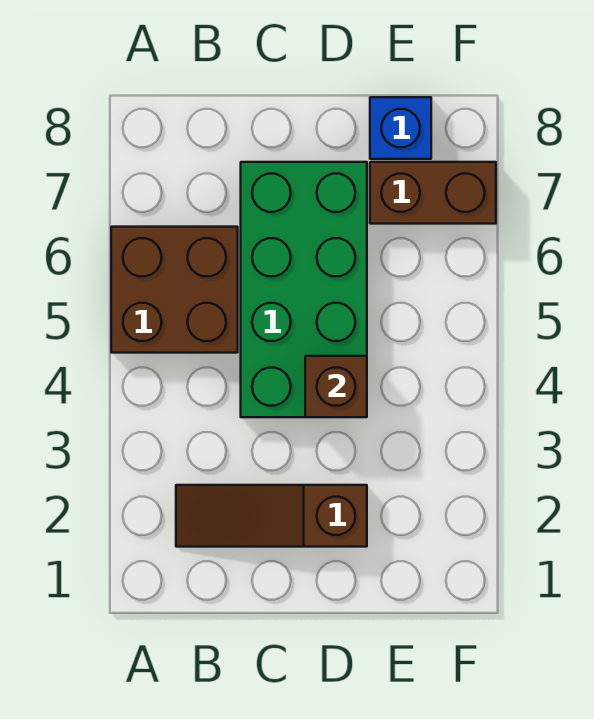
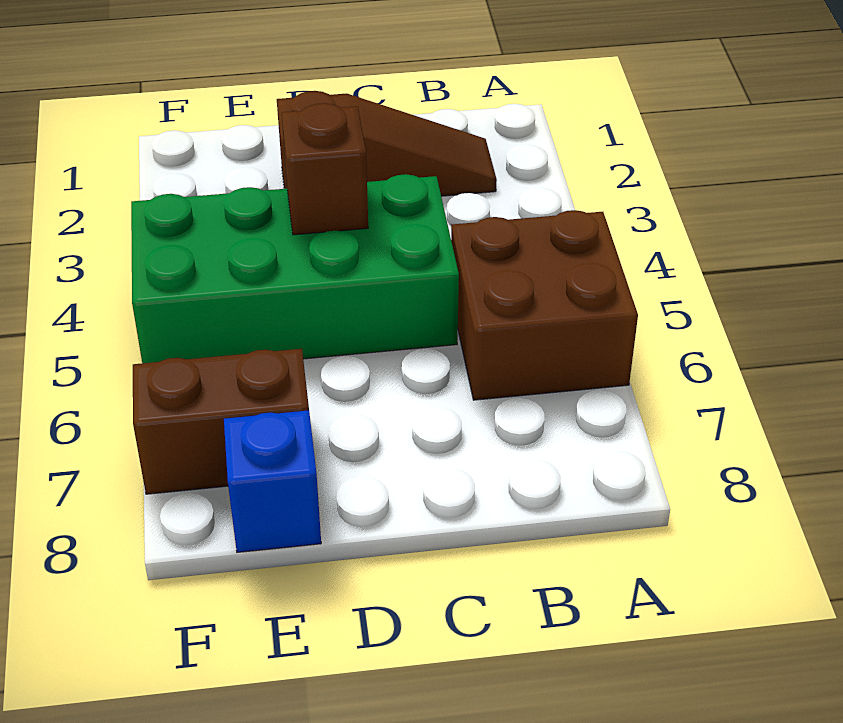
green brick C4:D7 level 1 -> green brick C4:F5 level 1

